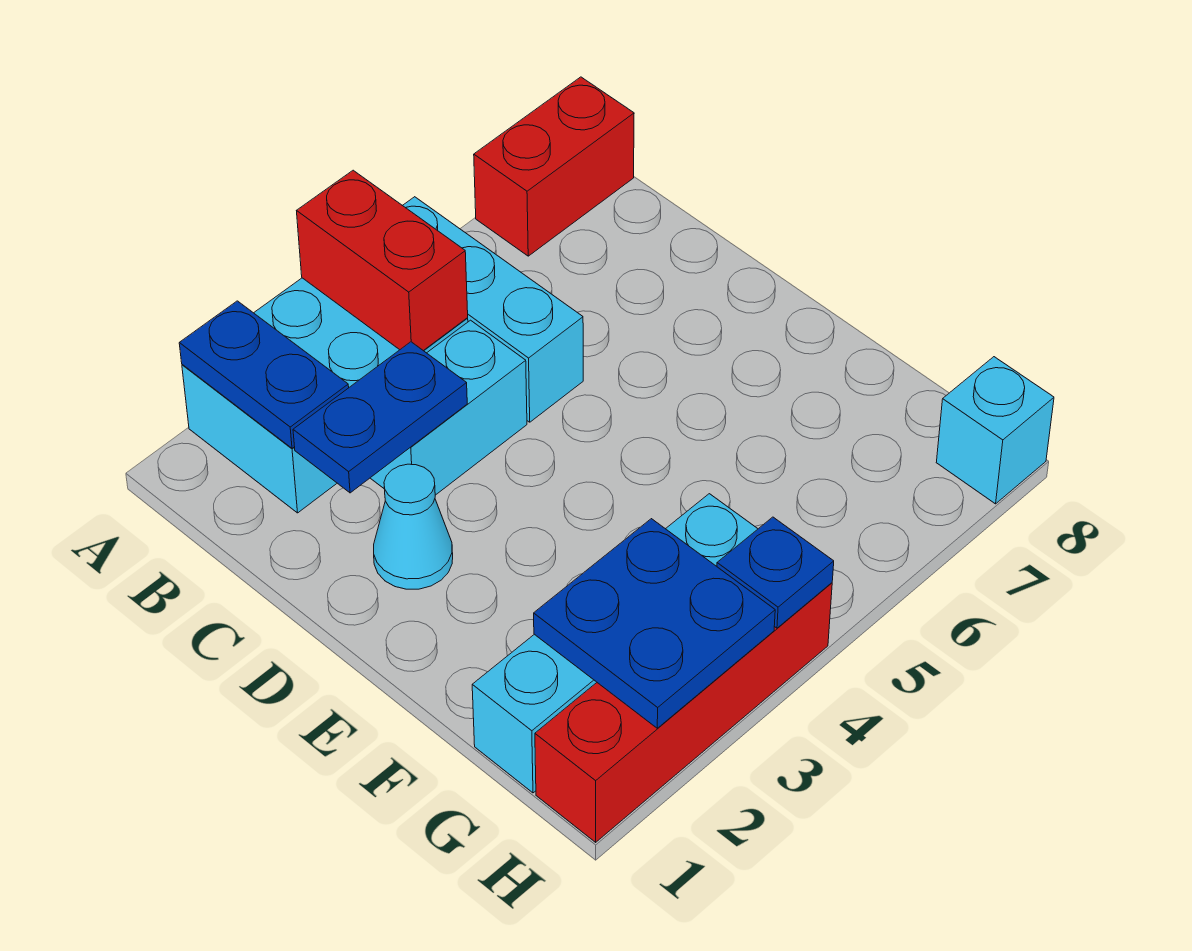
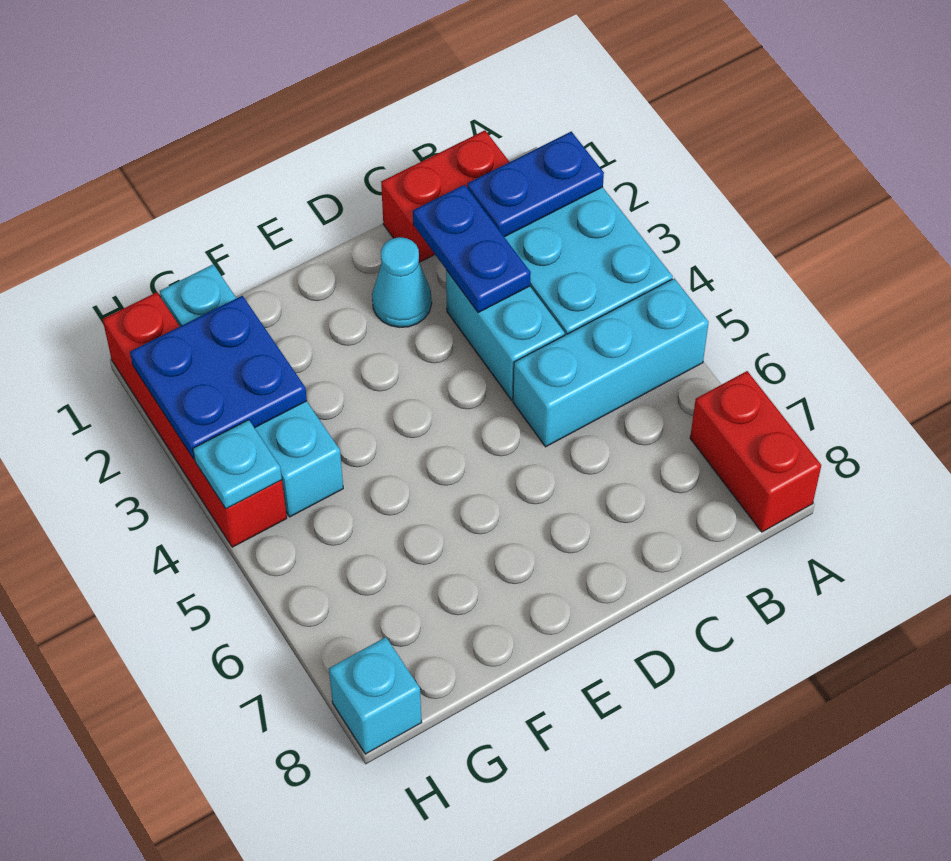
red brick A4:B4 level 2 -> red brick B1:C1 level 1
blue plate H4 level 2 -> cyan plate H4 level 2

